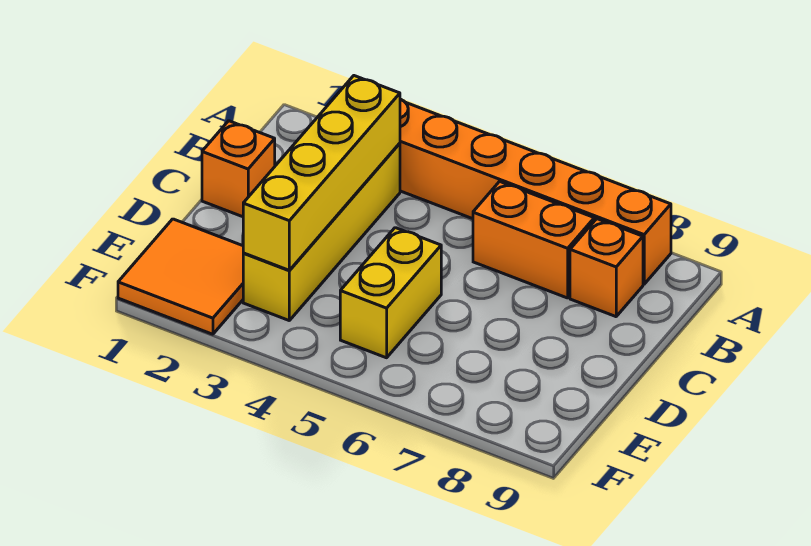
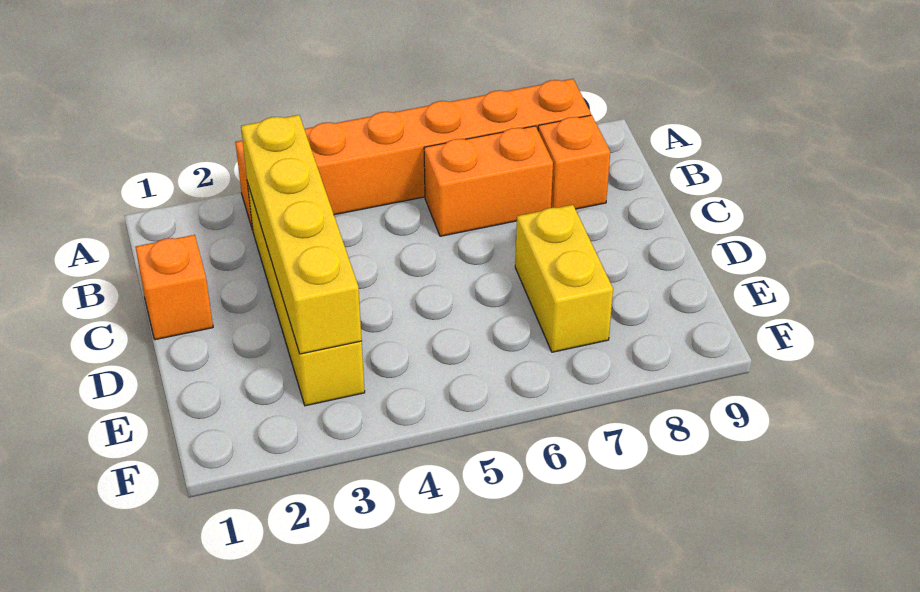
yellow brick D5:E5 level 1 -> yellow brick D7:E7 level 1
orange tile E1:F2 level 1 -> none

